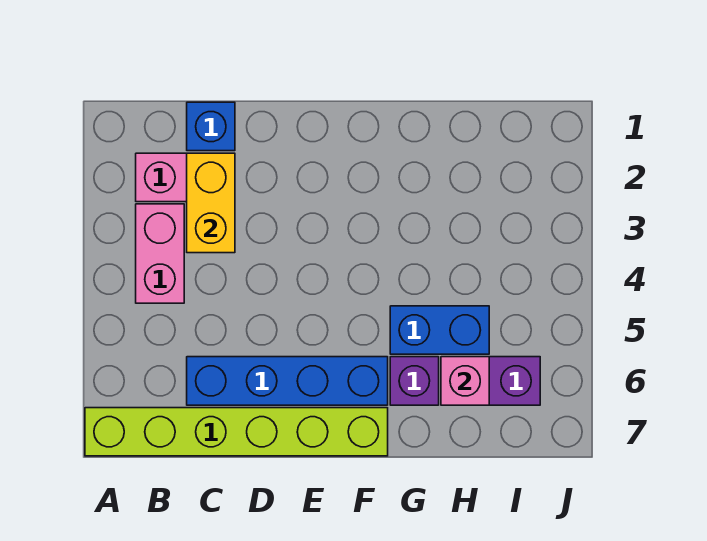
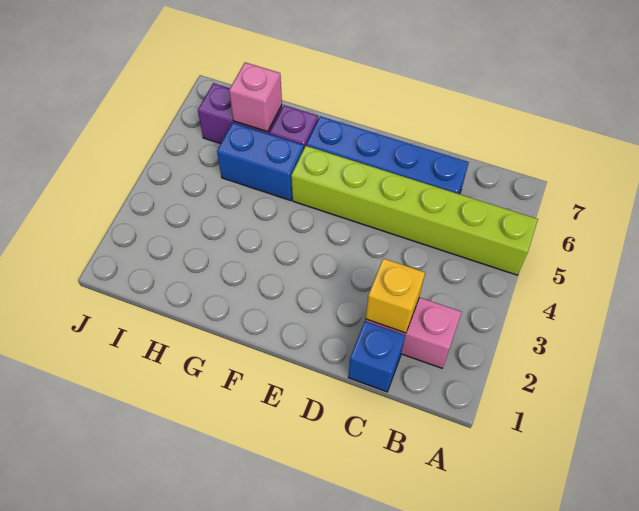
lime brick A7:F7 level 1 -> lime brick A5:F5 level 1
pink brick B3:B4 level 1 -> none
yellow brick C2:C3 level 2 -> yellow brick C2 level 2

